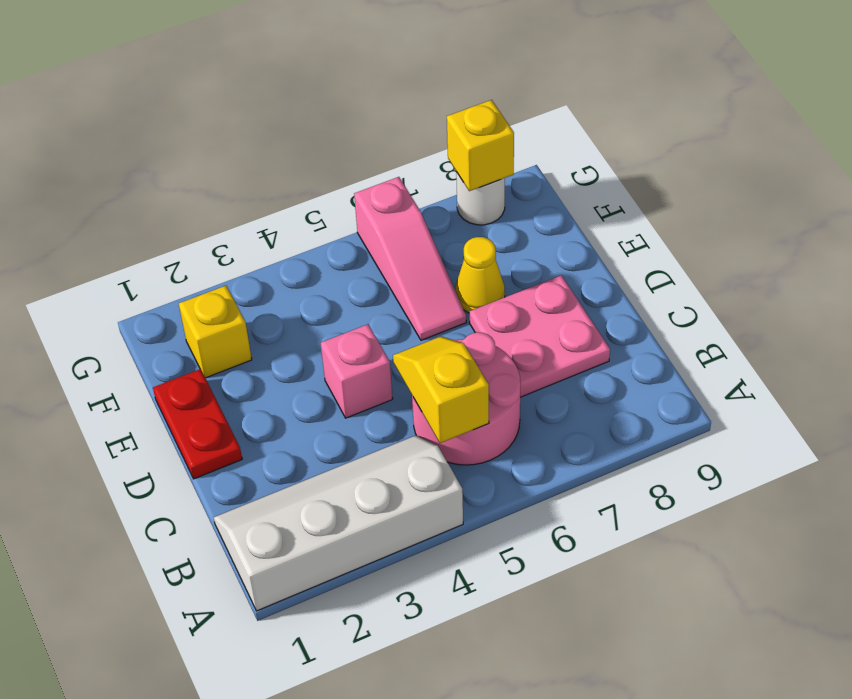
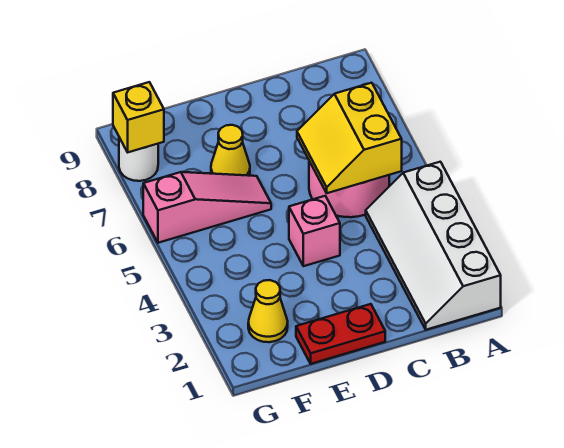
yellow slope B5:C5 level 2 top B -> yellow slope B5:C6 level 2 top B
pink plate C7:D8 level 1 -> none
yellow brick F2 level 1 -> yellow cone F2 level 1

